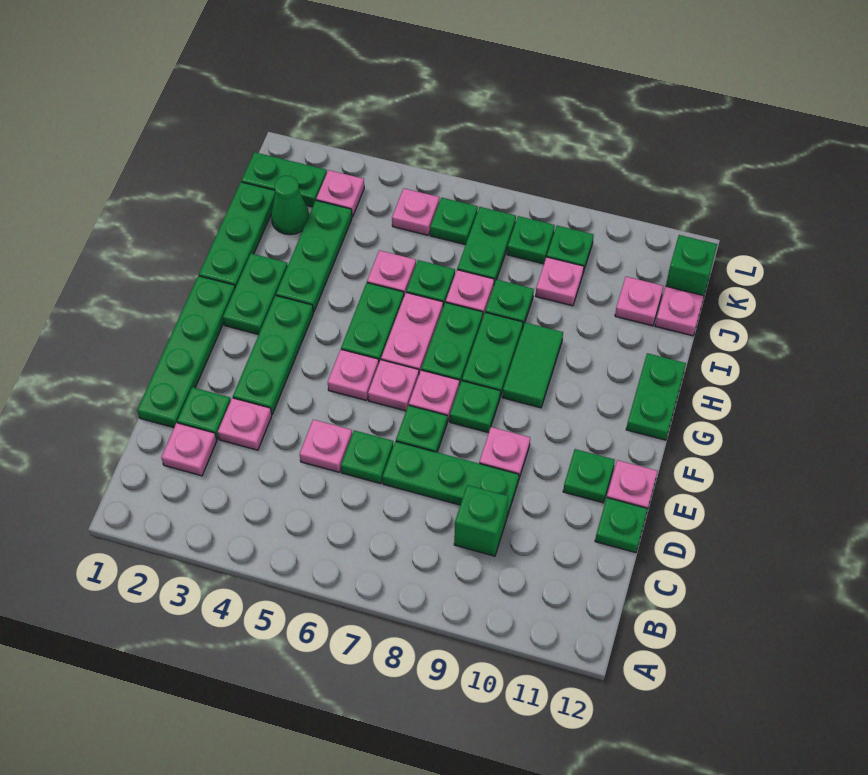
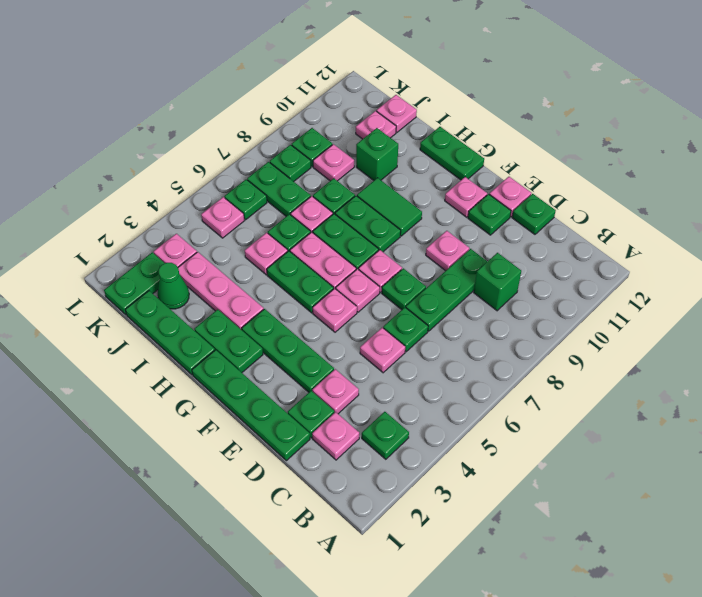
green plate F8 level 1 -> green plate B3 level 1
none -> pink plate F11 level 1
green plate H3:J3 level 1 -> pink plate H3:J3 level 1
green brick K12 level 1 -> green brick I10 level 1

